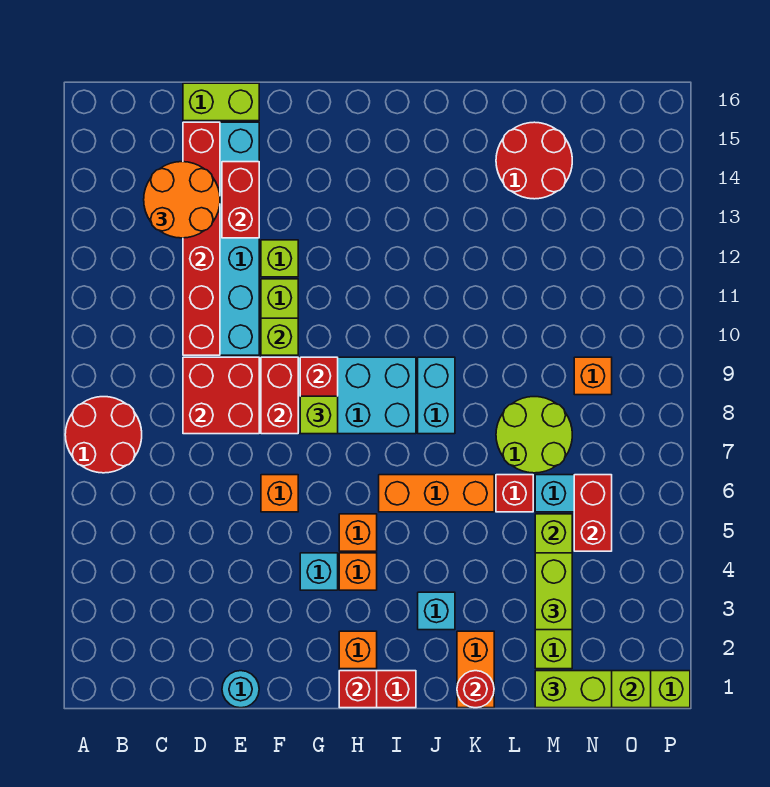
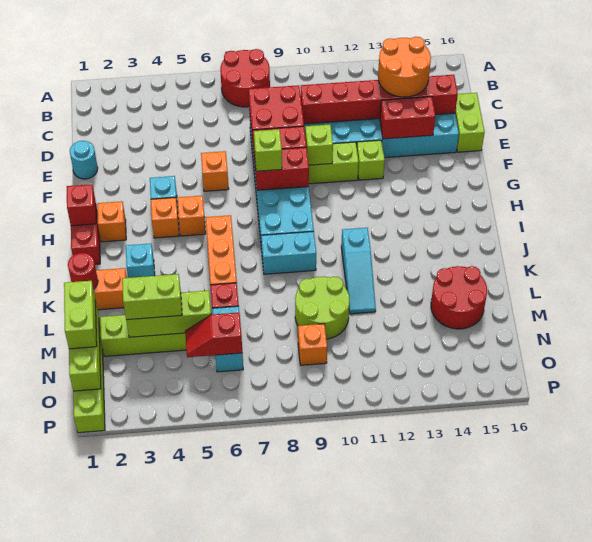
none -> cyan slope J11:L11 level 1 top J
lime round brick L7:M8 level 1 -> lime round brick L9:M10 level 1
red brick N5:N6 level 2 -> red slope N5:N6 level 2 top 6

